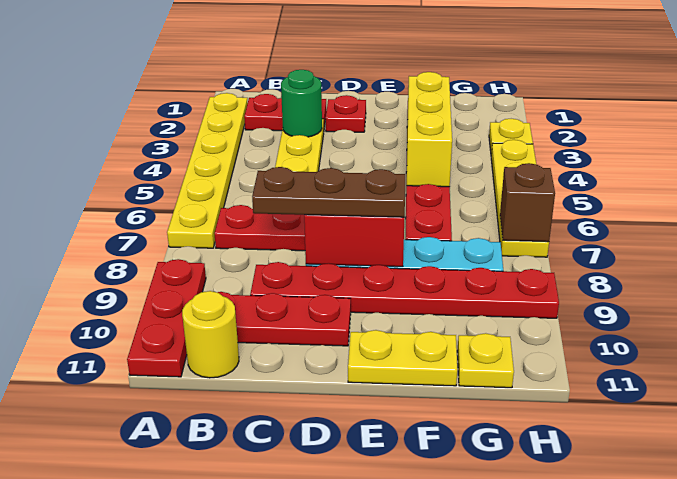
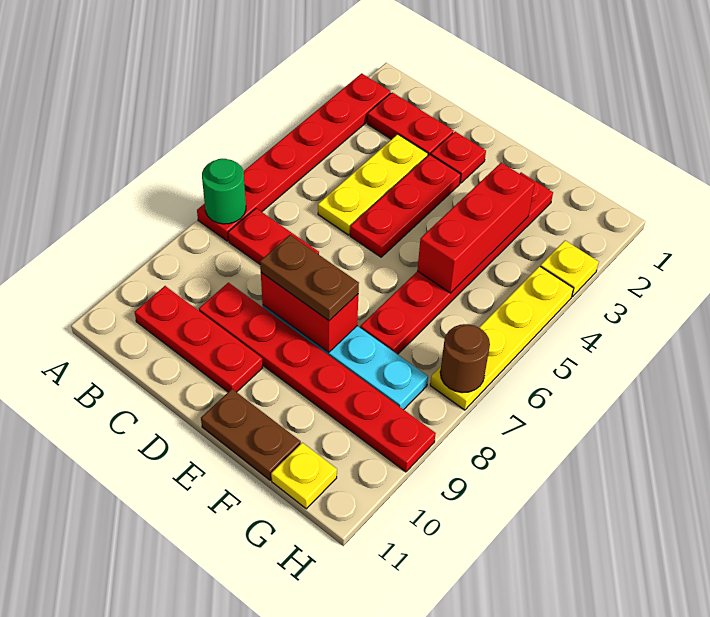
yellow plate A2:A7 level 1 -> red plate A2:A7 level 1
red plate A9:A11 level 1 -> red plate D3:D5 level 1
yellow round brick B11 level 1 -> none
green round brick C3 level 2 -> green round brick A7 level 2
brown plate C8:E8 level 3 -> brown plate D8:E8 level 3
yellow plate E11:F11 level 1 -> brown plate E11:F11 level 1
yellow brick F3:F5 level 2 -> red brick F3:F5 level 2
brown brick H7 level 2 -> brown round brick H7 level 2

